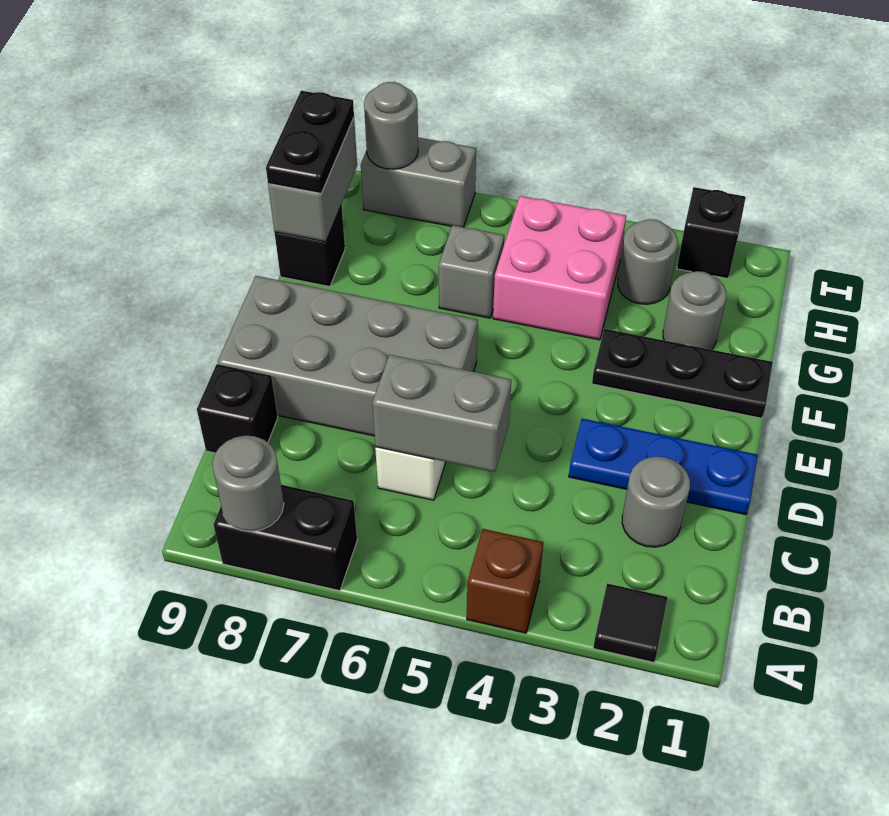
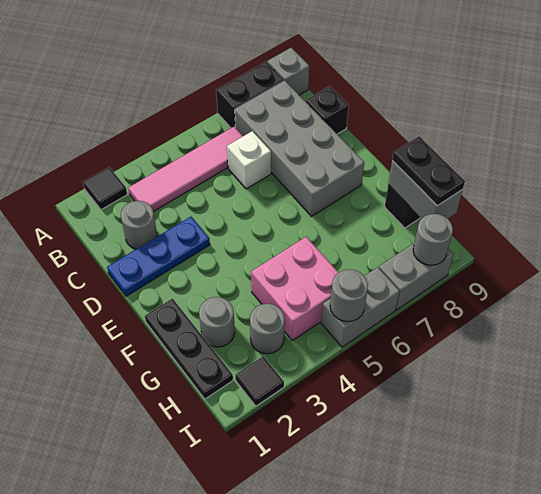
brown brick A4 level 1 -> none
grey round brick A8 level 2 -> grey round brick I5 level 2
none -> pink tile B3:B6 level 1
grey brick C5:C6 level 2 -> grey brick I5:I6 level 1
grey brick D6:E9 level 1 -> grey brick B7:E8 level 1
black plate F1:F3 level 1 -> black plate F1:H1 level 1
grey brick G6 level 1 -> grey brick A9 level 1
black brick I2 level 1 -> black tile I2 level 1

